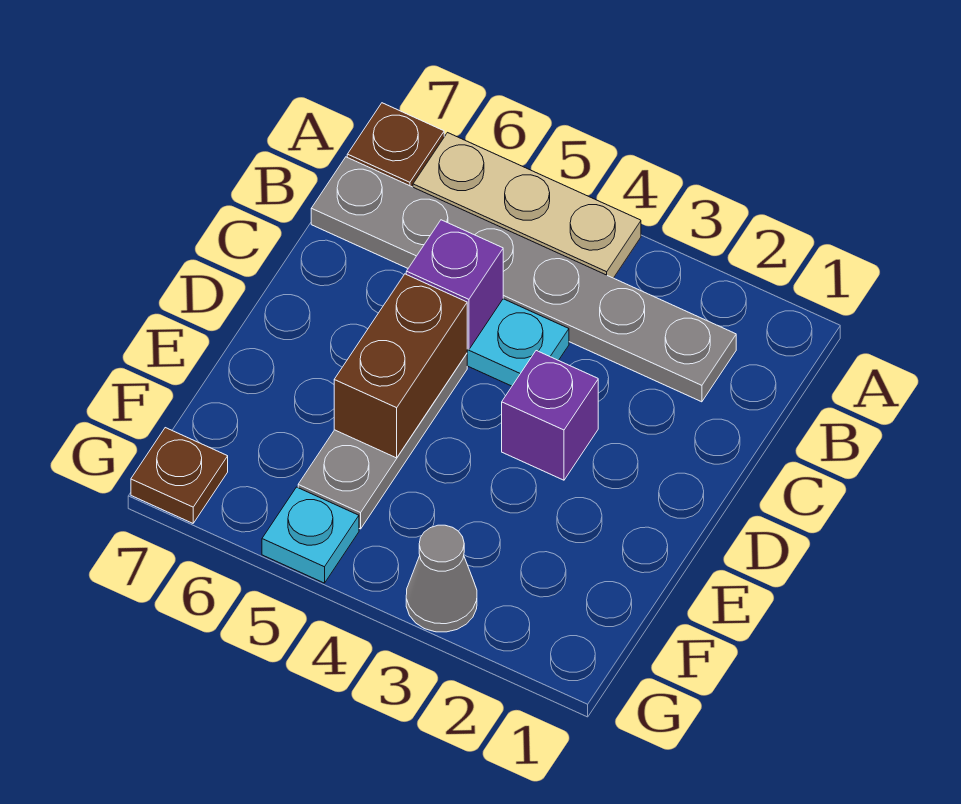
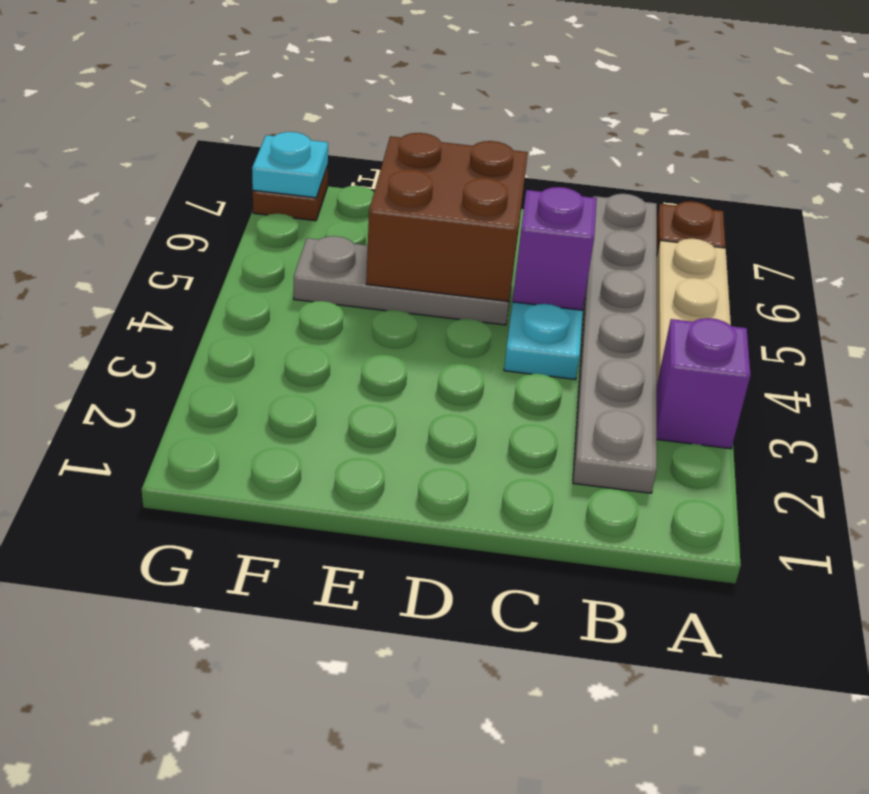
purple brick D3 level 1 -> purple brick A3 level 1
brown brick D5:E5 level 2 -> brown brick D5:E6 level 2
grey cone G3 level 1 -> none
cyan plate G5 level 1 -> cyan plate G7 level 2

